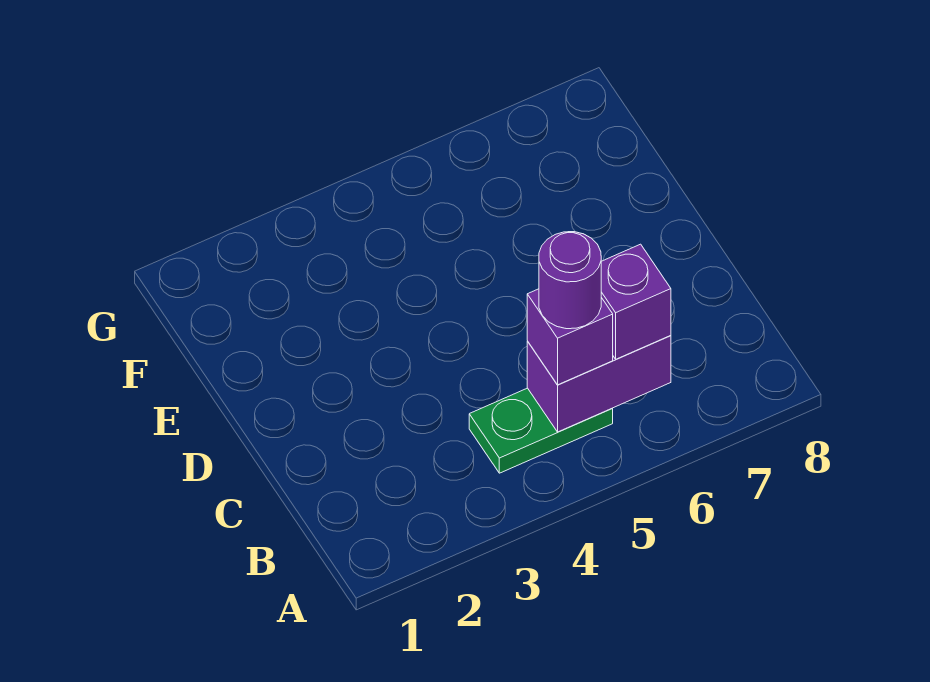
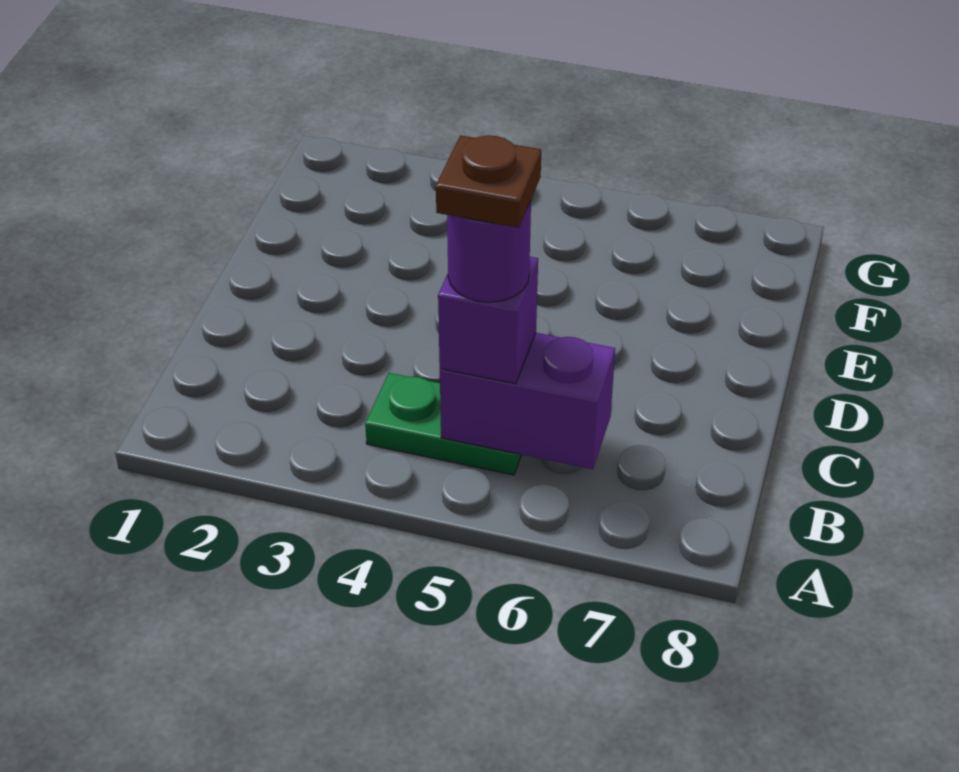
none -> brown plate B5 level 5
purple brick B6 level 3 -> none

